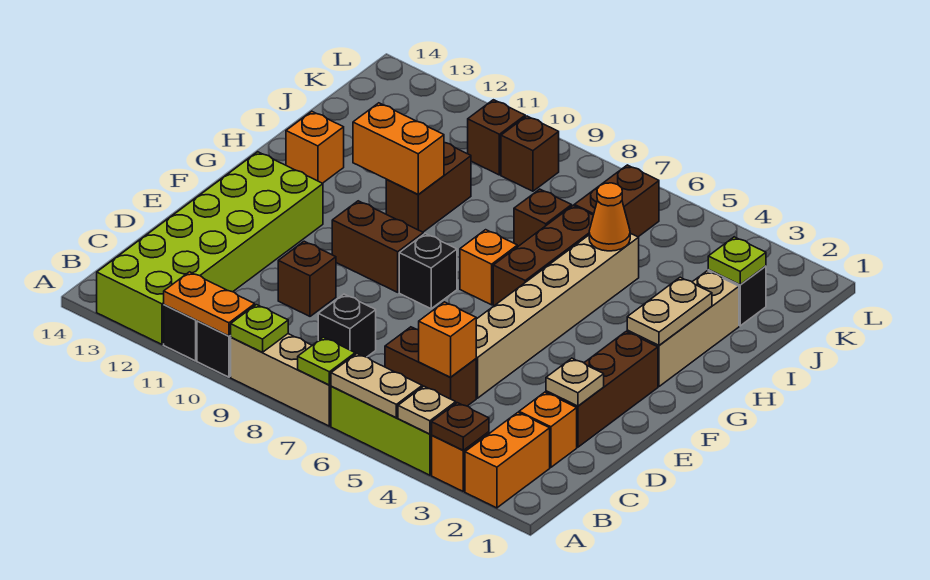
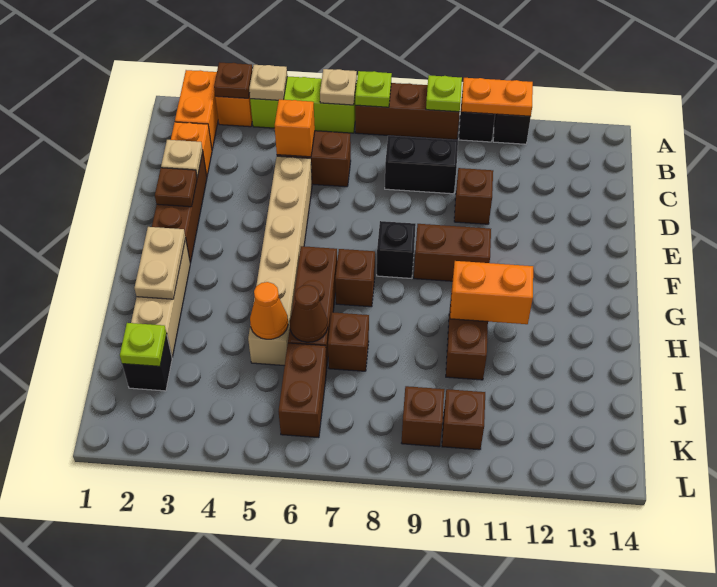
tan plate A5:A6 level 2 -> tan plate A6 level 2
tan brick A7:A9 level 1 -> brown brick A7:A9 level 1
lime brick A12:F13 level 1 -> none
black brick C8 level 1 -> black brick C8:C9 level 1
none -> brown plate E2 level 2
orange brick G7 level 1 -> brown brick G7 level 1
orange brick H13 level 1 -> none
none -> brown cone I6 level 2

